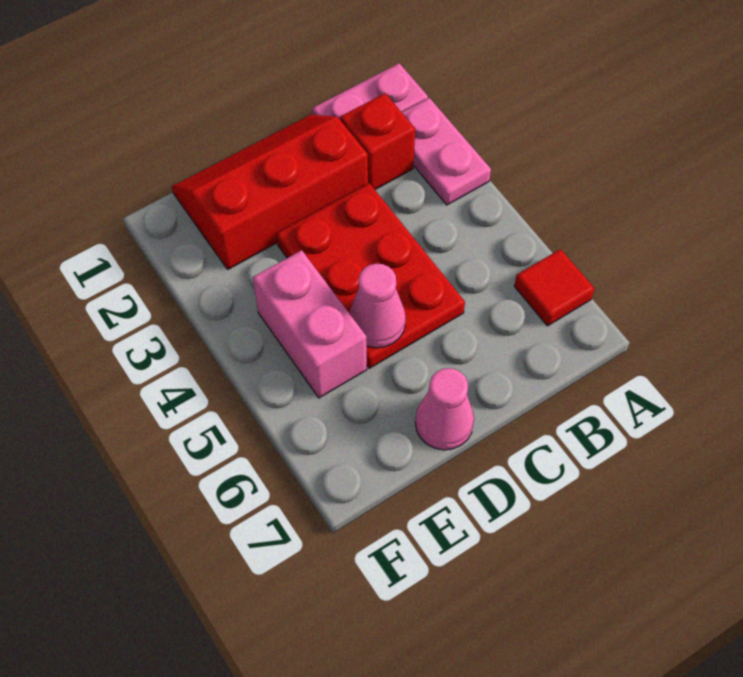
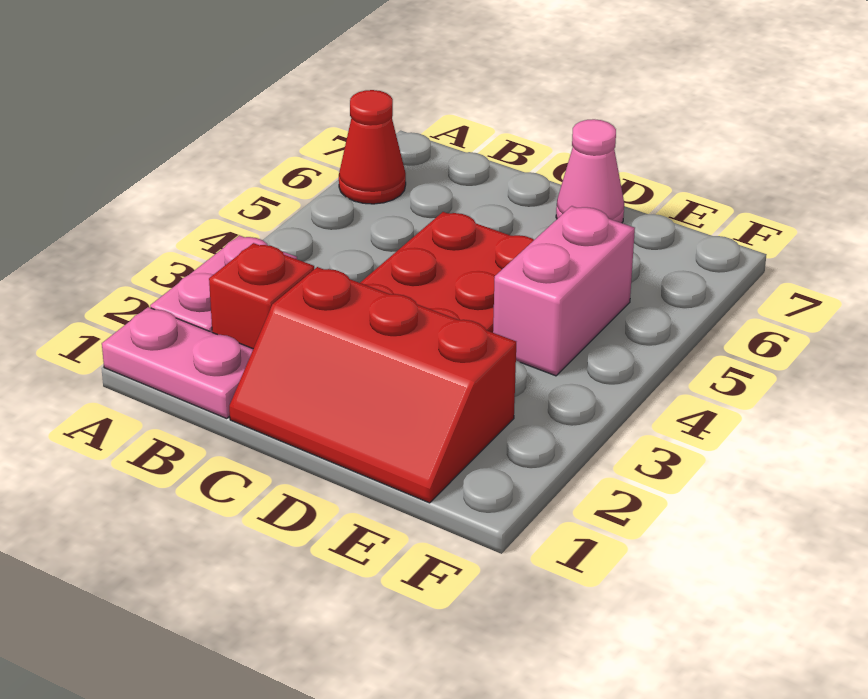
red tile A6 level 1 -> red cone A6 level 1
pink cone D5 level 2 -> none

